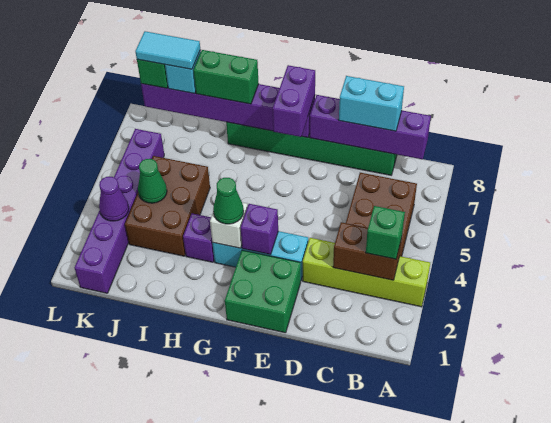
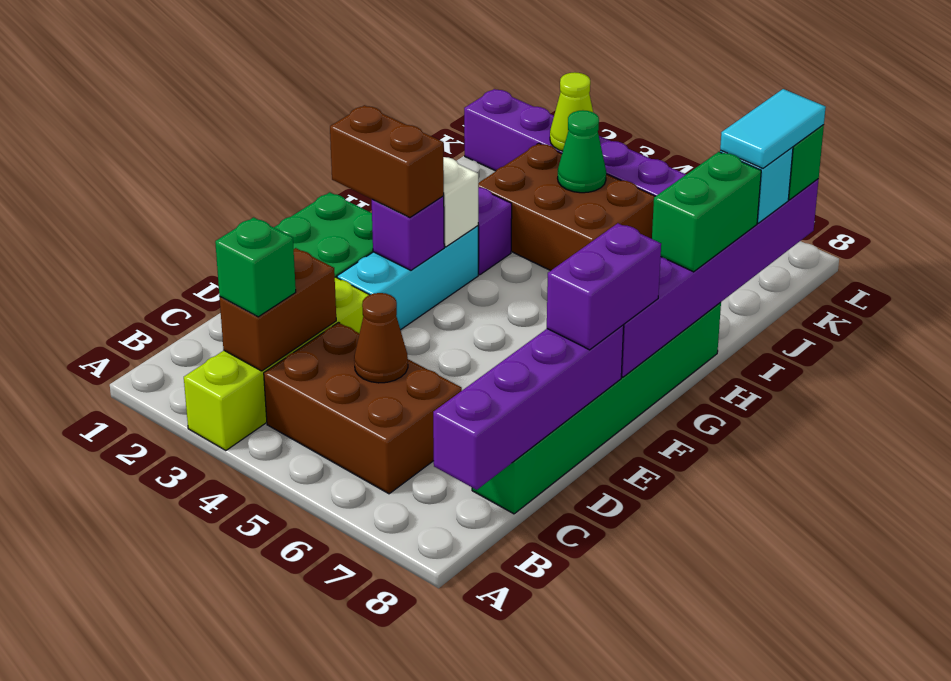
none -> brown cone C5 level 2
cyan brick C8:D8 level 3 -> none
none -> brown brick F2:F3 level 3
purple brick F7:F8 level 3 -> purple brick E8:F8 level 3
green cone G3 level 3 -> none
purple cone K3 level 2 -> lime cone K3 level 2

